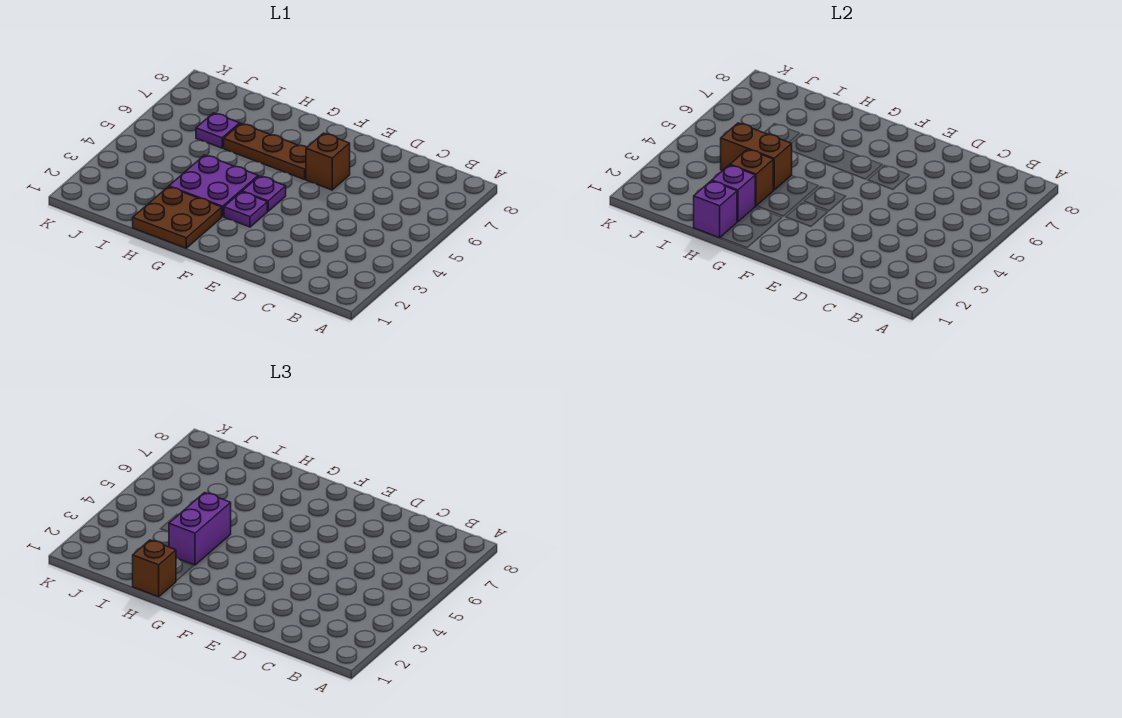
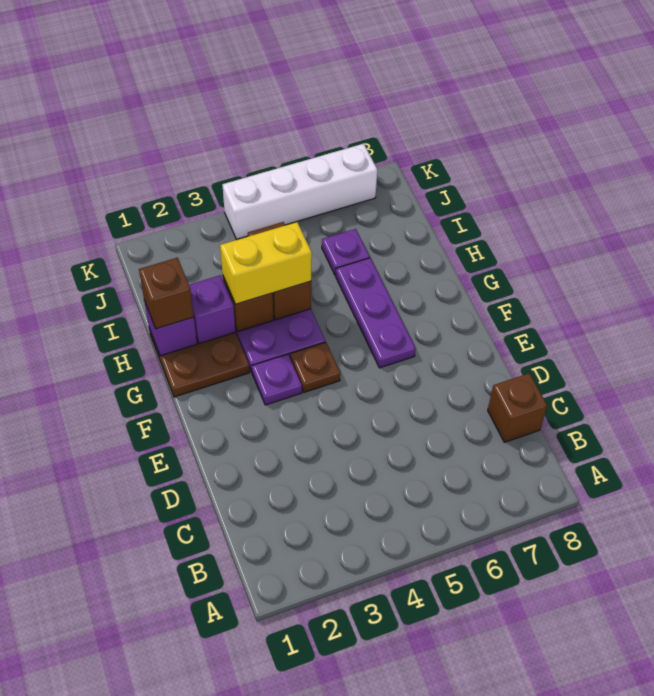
brown brick E6 level 1 -> brown brick C8 level 1
purple plate F4 level 1 -> brown plate F4 level 1
brown plate F6:H6 level 1 -> purple plate F6:H6 level 1
purple brick H3:H4 level 3 -> yellow brick H3:H4 level 3
none -> white brick K4:K7 level 1

